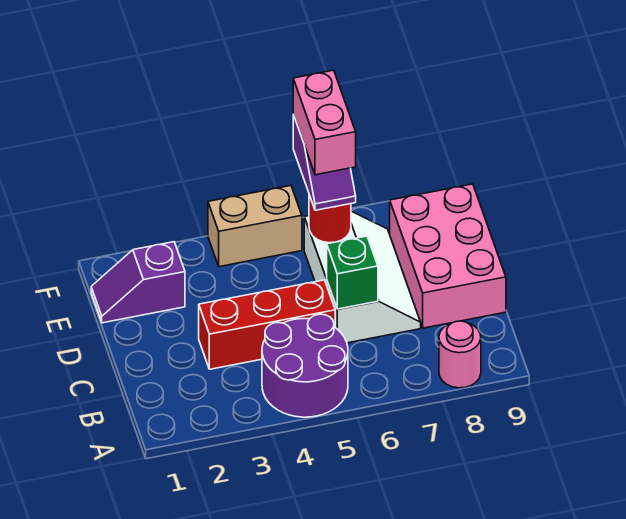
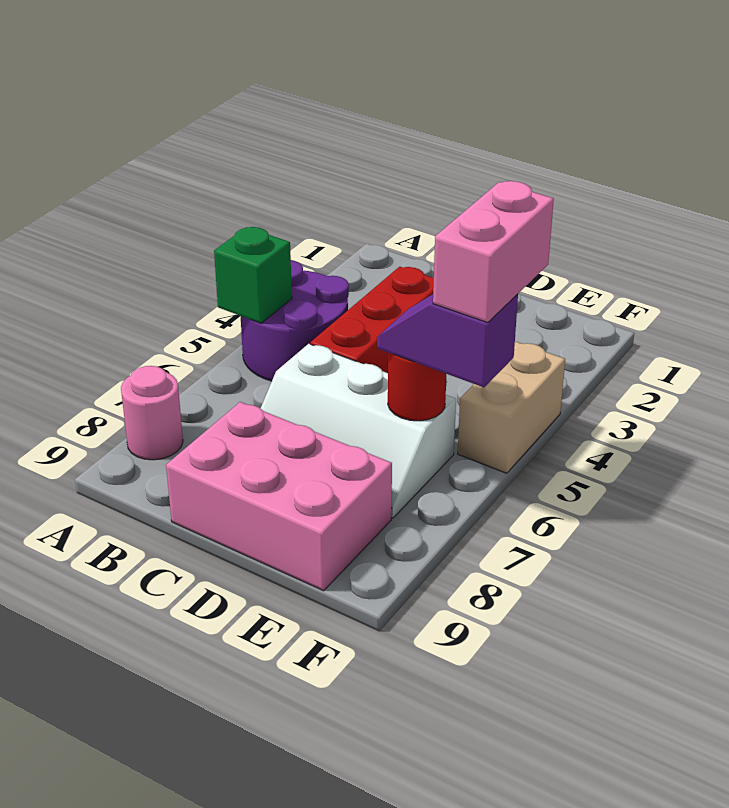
green brick C6 level 2 -> green brick A5 level 2
purple slope E1:E2 level 1 top 2 -> none
pink brick E6:F6 level 4 -> pink brick F5:F6 level 4

